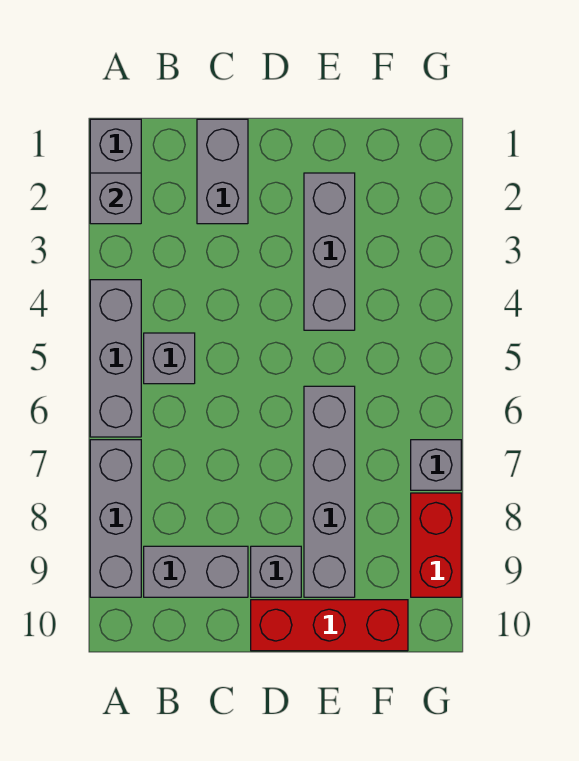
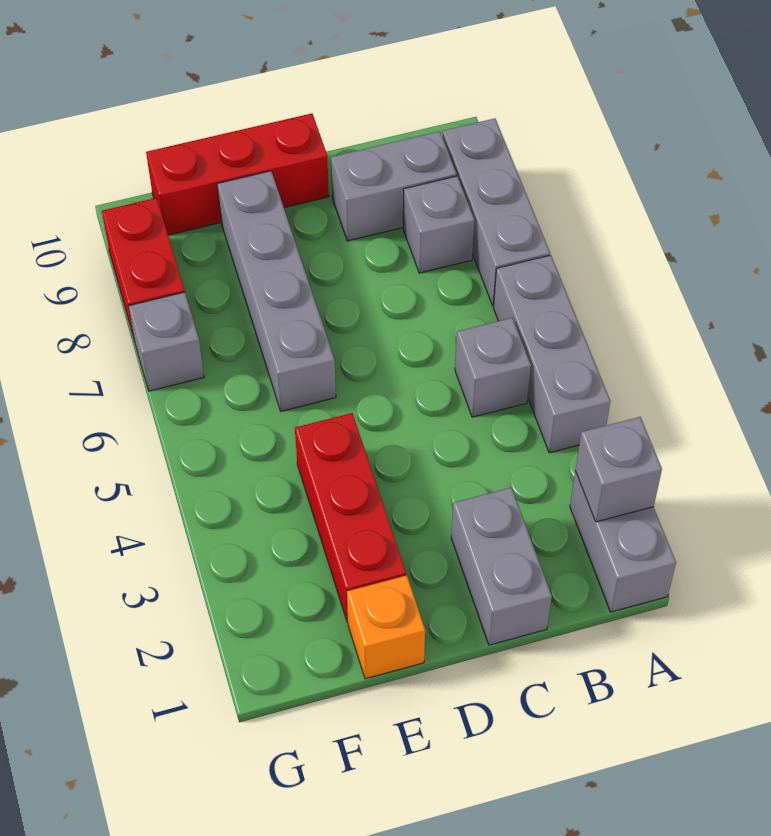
grey brick D9 level 1 -> grey brick B8 level 1
none -> orange brick E1 level 1
grey brick E2:E4 level 1 -> red brick E2:E4 level 1

